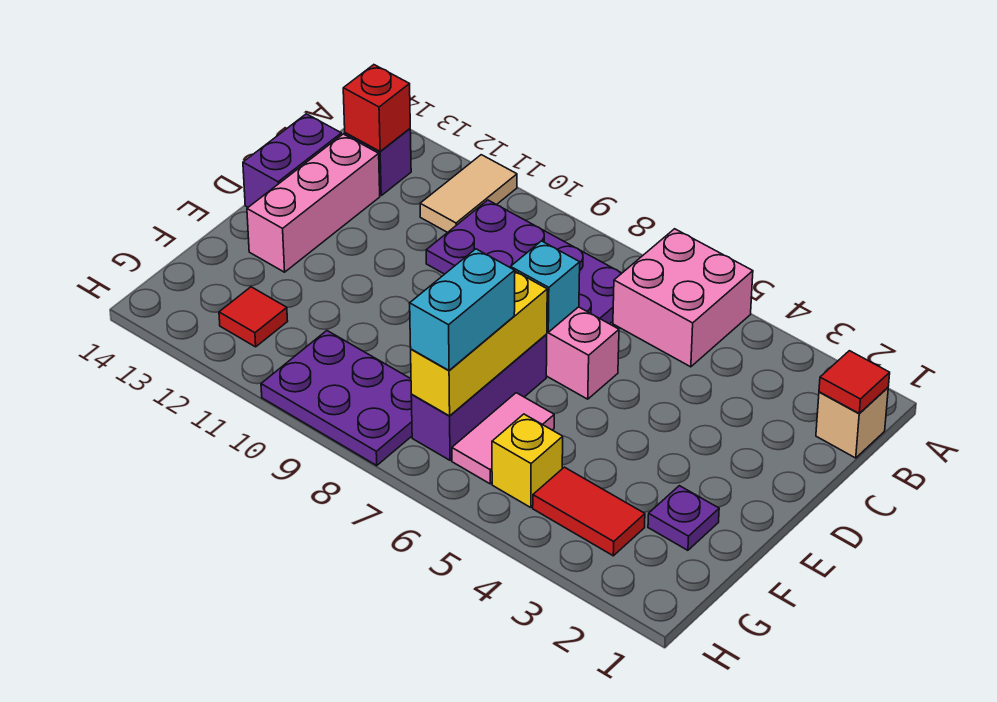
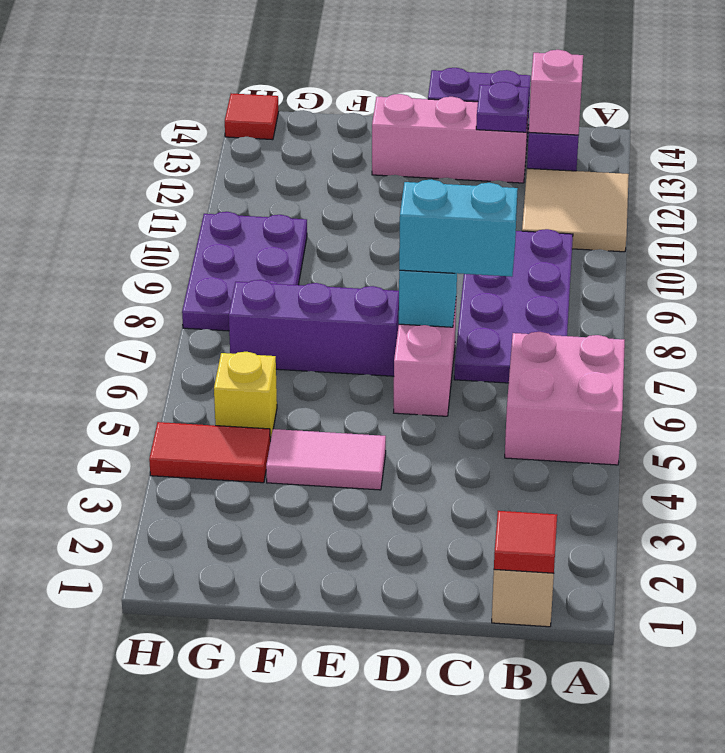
tan tile A11:B11 level 1 -> tan tile A11:B12 level 1
red brick B13 level 2 -> pink brick B13 level 2
yellow brick E7:G7 level 2 -> none
purple plate F2 level 1 -> purple plate C13 level 2
pink tile F6:G6 level 1 -> pink tile E4:F4 level 1
cyan brick F7:G7 level 3 -> cyan brick C7:D7 level 3
red tile G3:G4 level 1 -> red tile G4:H4 level 1
red tile G12 level 1 -> red tile H14 level 1

